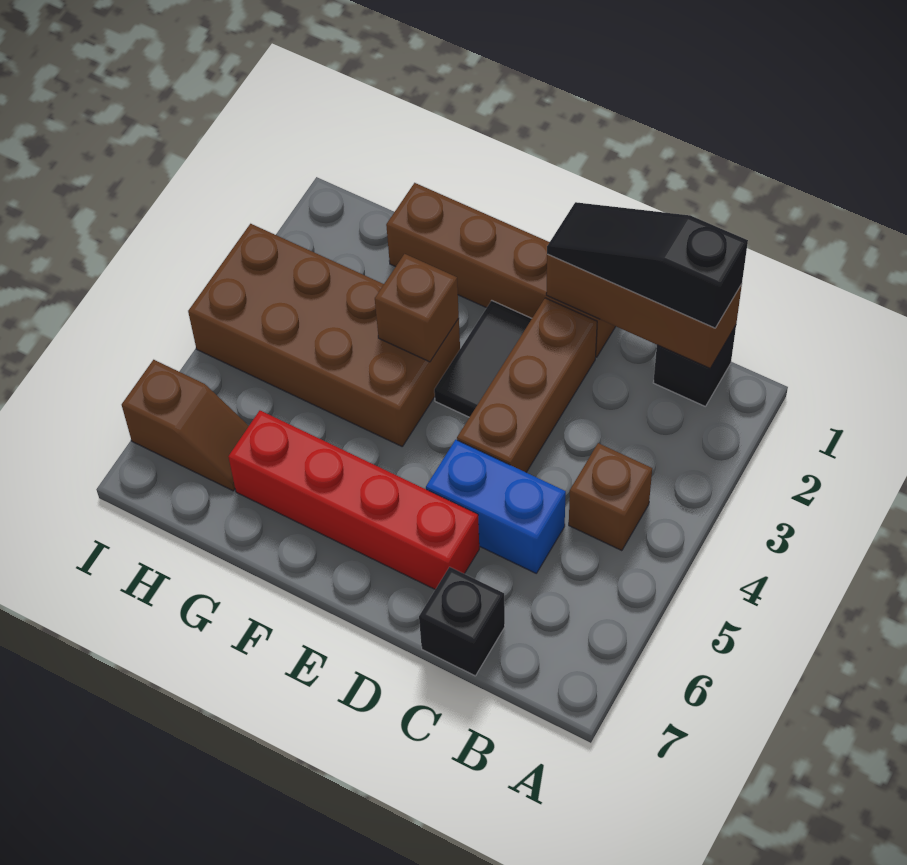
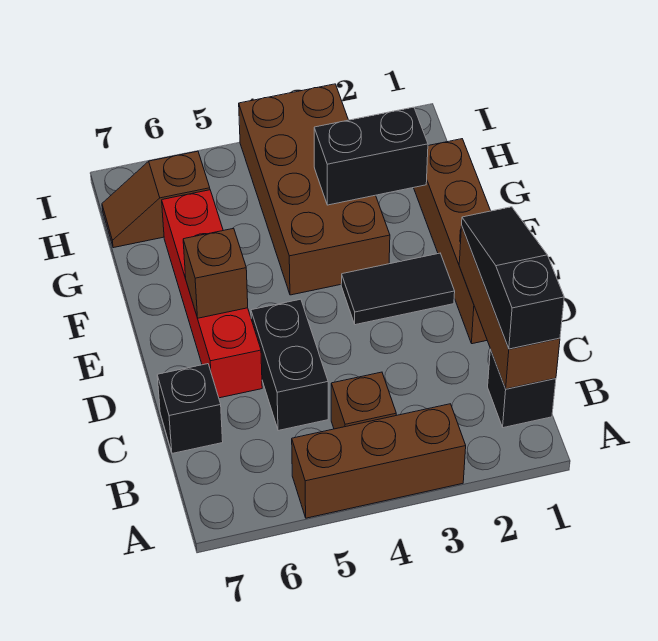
blue brick C5:D5 level 1 -> black brick C5:D5 level 1
brown brick D2:D4 level 1 -> brown brick A3:A5 level 1
brown brick F3 level 2 -> brown brick E6 level 2
none -> black brick G2:G3 level 2
brown slope H6:I6 level 1 top I -> brown slope H6:H7 level 1 top 6

